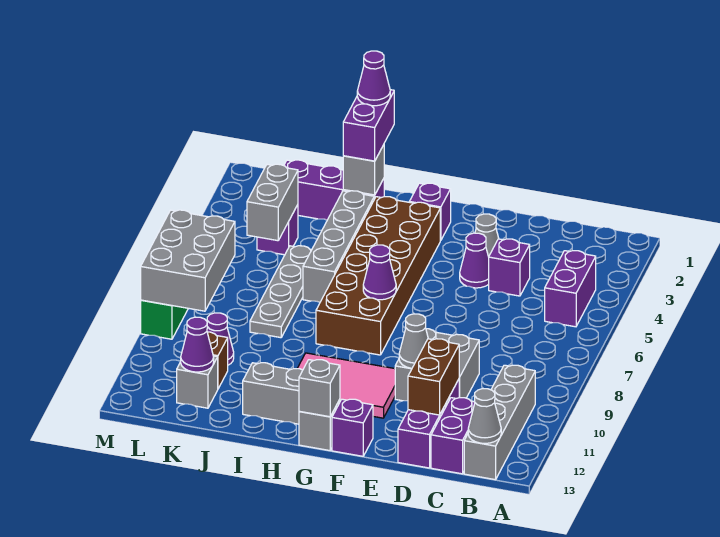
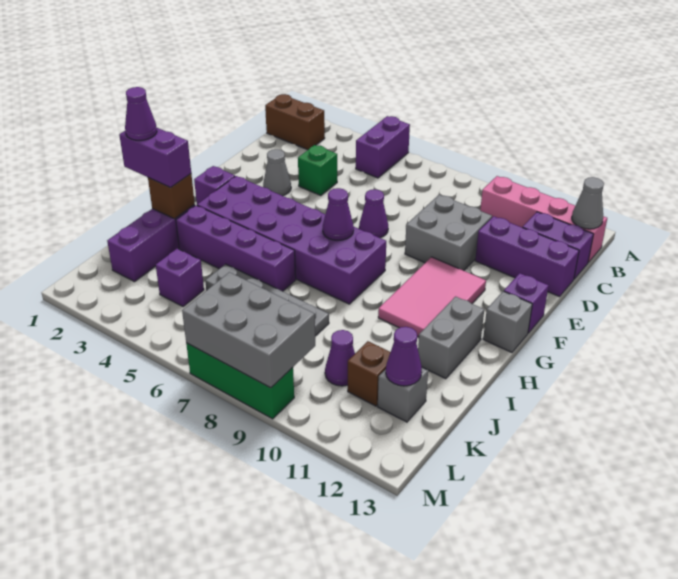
purple brick B4:B5 level 1 -> purple brick A5:B5 level 1
grey brick B10:B13 level 1 -> pink brick B10:B13 level 1
purple brick D4 level 1 -> green brick D4 level 1
brown brick D11:D12 level 2 -> brown brick B1:B2 level 1
purple cone E4 level 1 -> purple cone E7 level 1
grey cone E10 level 2 -> none
brown brick G3:H8 level 1 -> purple brick G3:H8 level 1
grey brick G13 level 2 -> none
grey brick I2 level 2 -> brown brick I2 level 2
grey brick I3:I6 level 1 -> purple brick I3:I6 level 1
grey brick K4:K5 level 2 -> none

